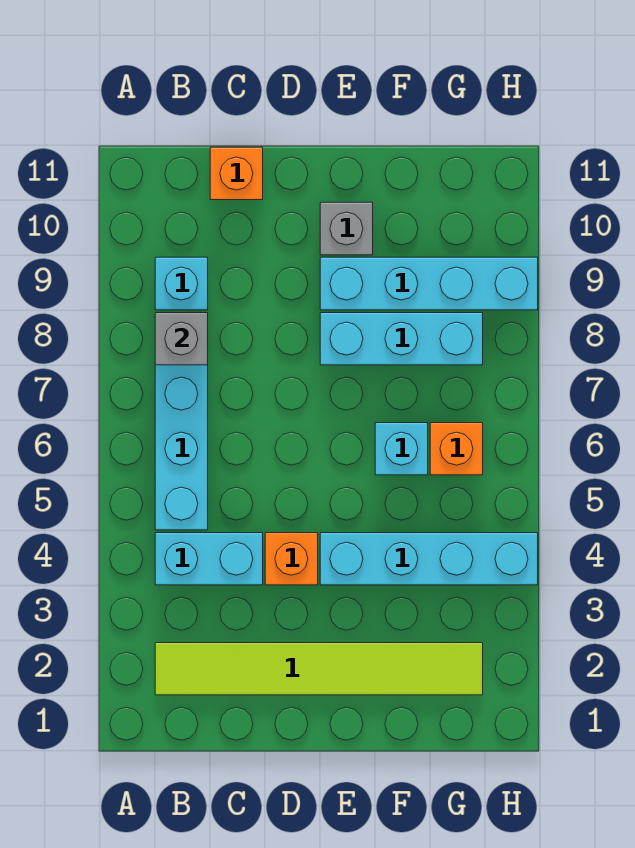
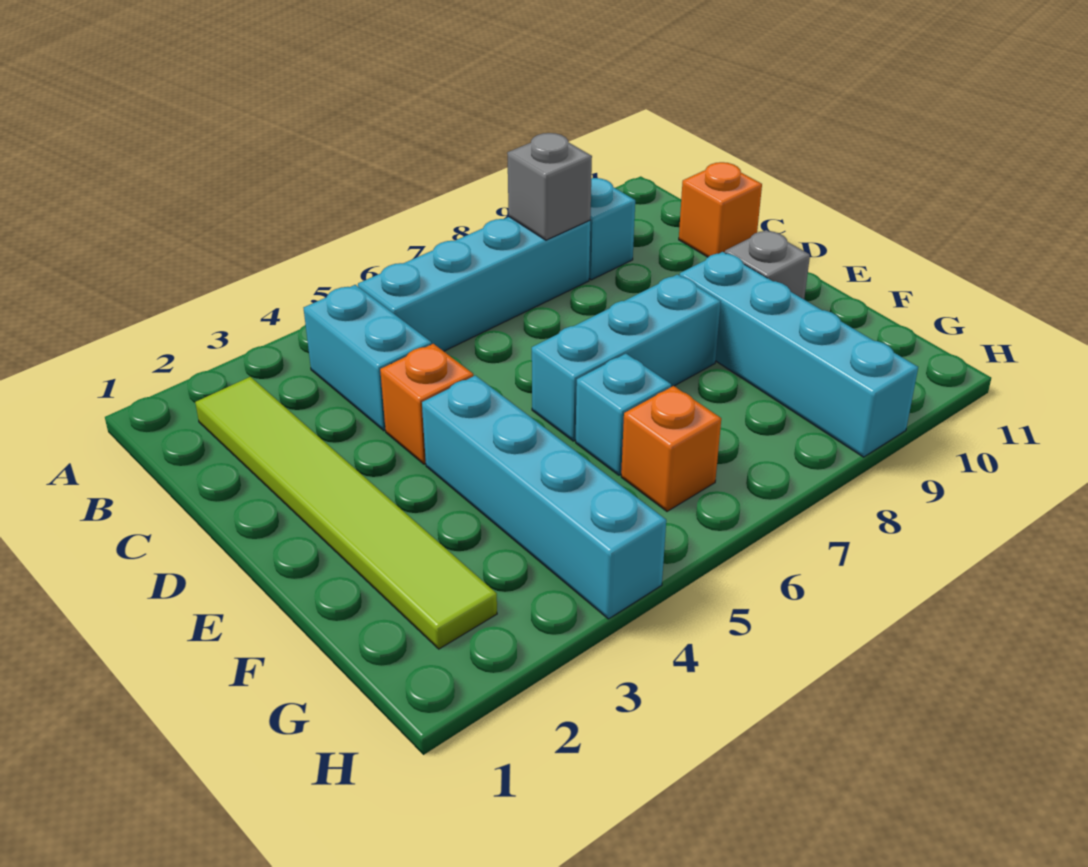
cyan brick E8:G8 level 1 -> cyan brick E6:E8 level 1

